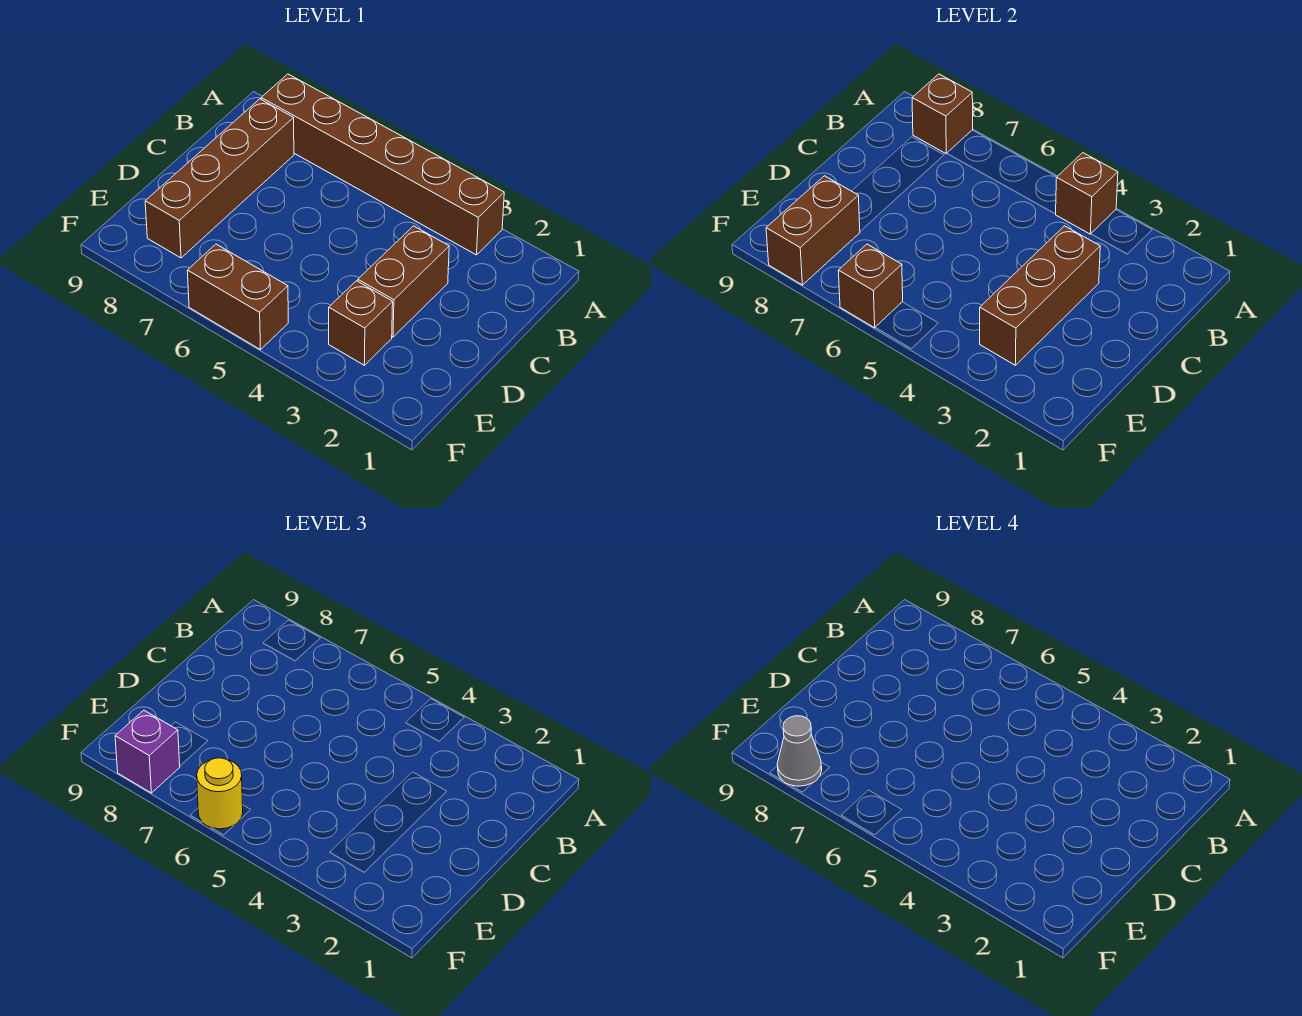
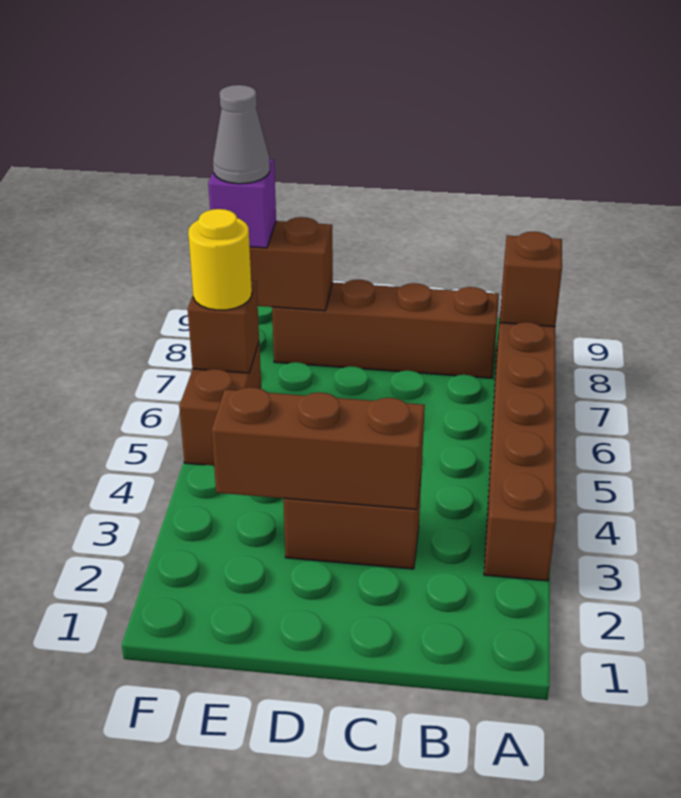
brown brick A4 level 2 -> none
brown brick E3 level 1 -> none

